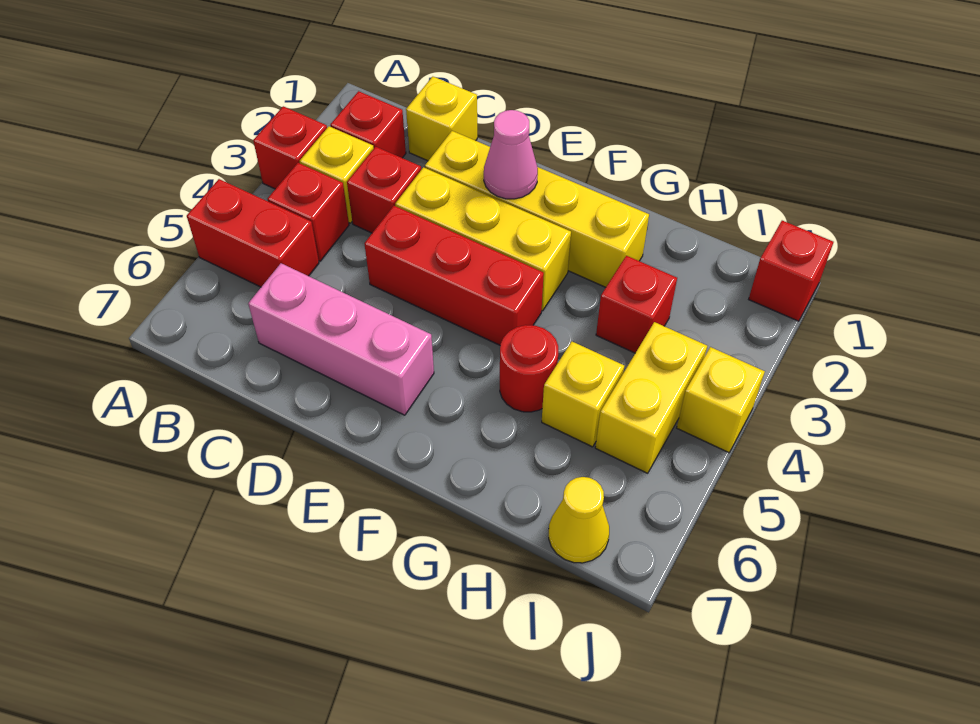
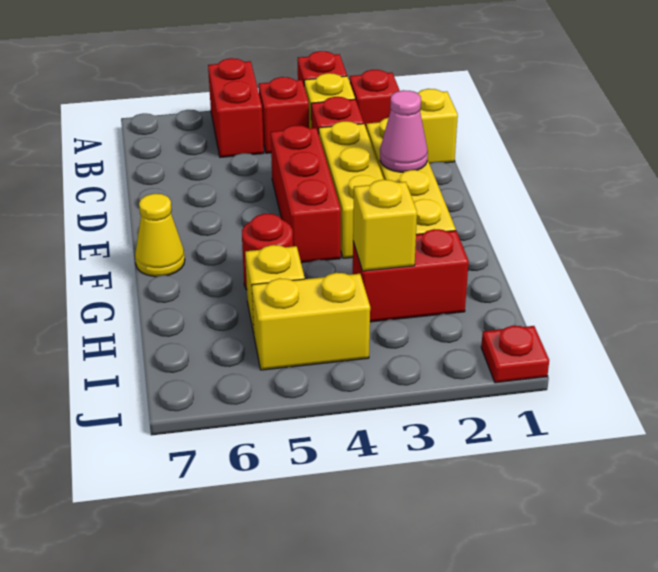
pink brick C6:E6 level 1 -> none
red brick H3 level 1 -> red brick H2:H3 level 1
yellow cone I7 level 1 -> yellow cone F7 level 1
red brick J1 level 1 -> red plate J1 level 1
yellow brick J4 level 1 -> yellow brick H3 level 2

